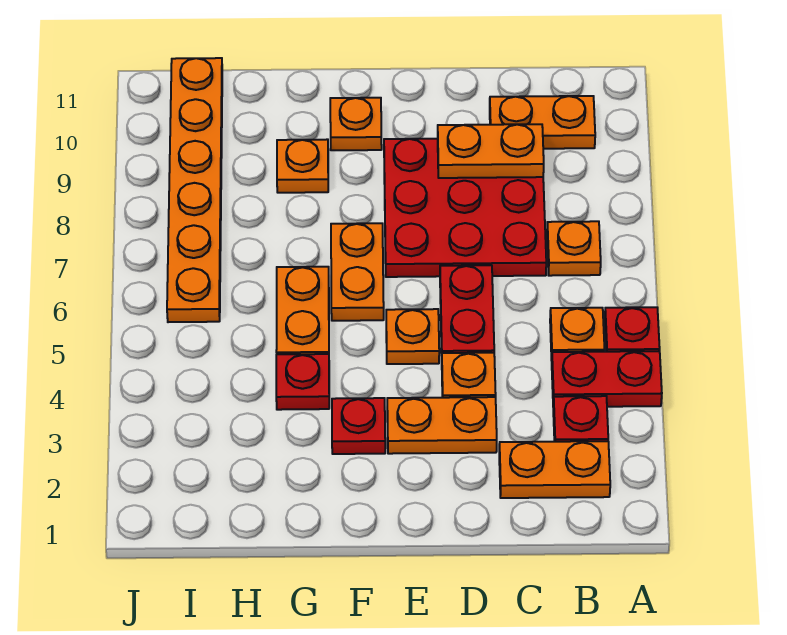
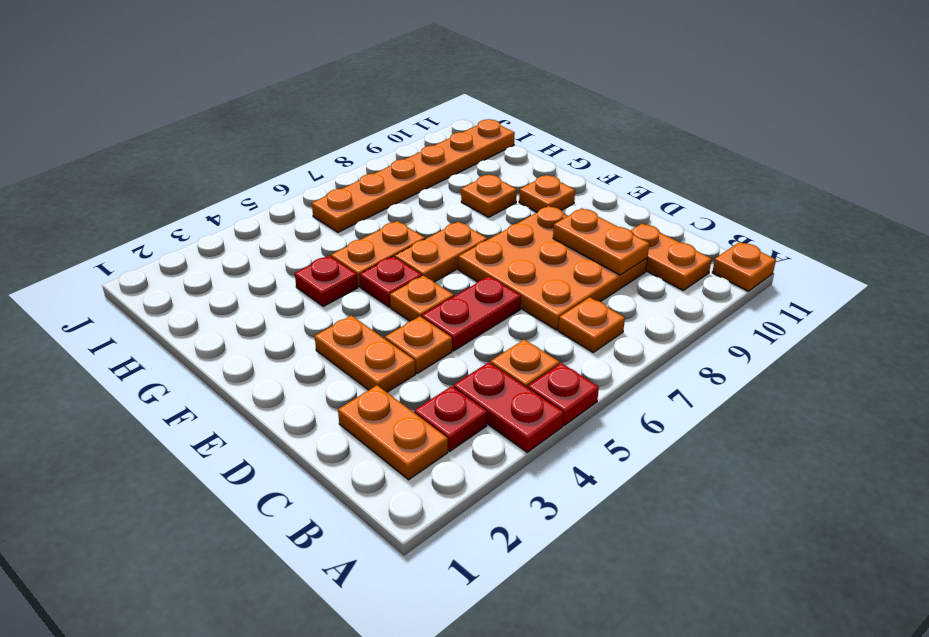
none -> orange plate A11 level 1
red plate C7:E9 level 1 -> orange plate C7:E9 level 1
red plate F3 level 1 -> red plate F5 level 1

